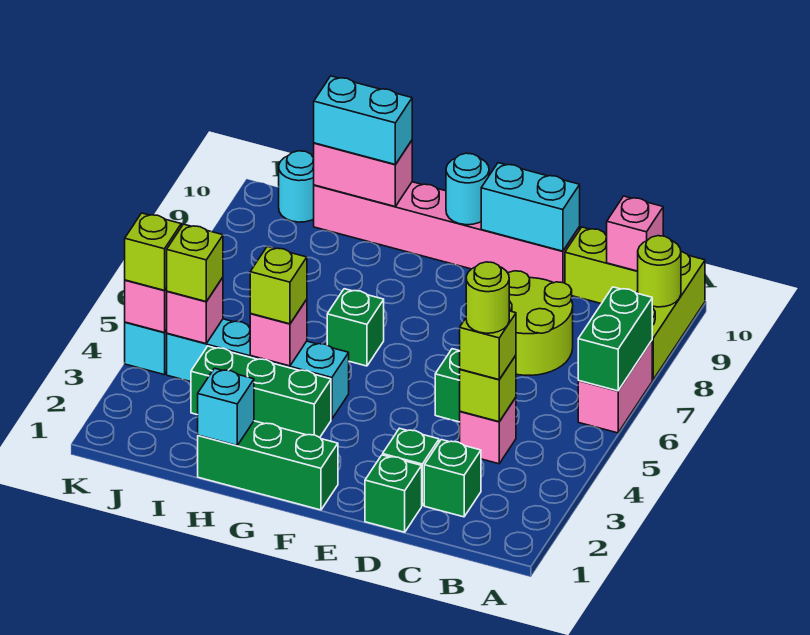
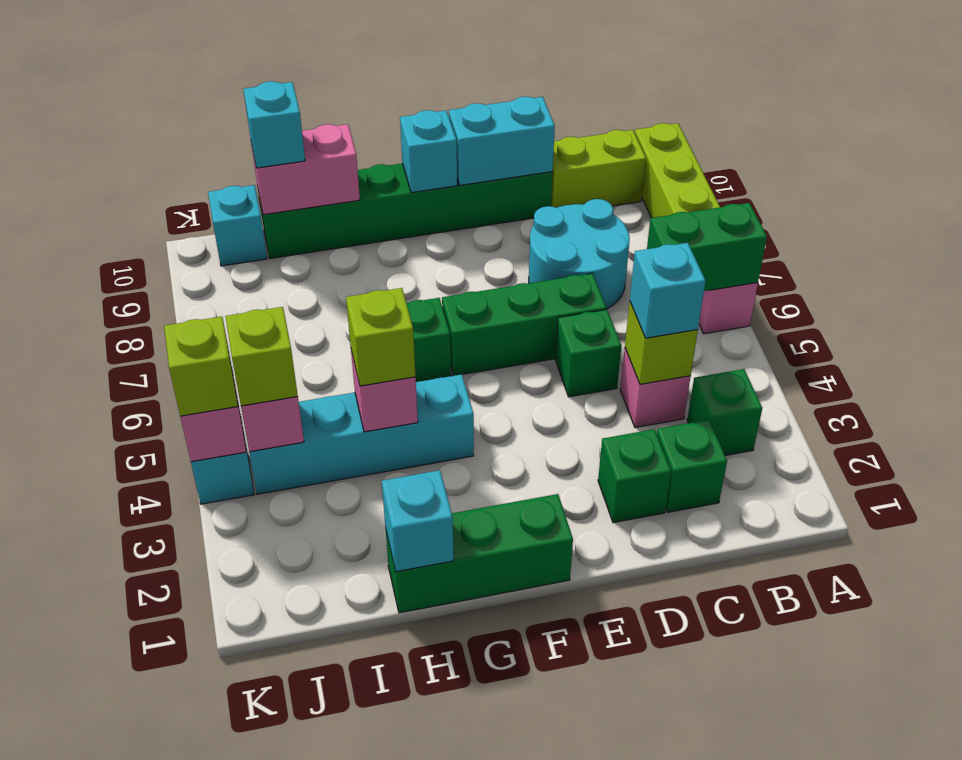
green brick A6:A7 level 2 -> green brick A6:B6 level 2
lime round brick A9 level 2 -> none
pink brick B10 level 2 -> none
lime brick C4 level 3 -> cyan brick C4 level 3
lime round brick C4 level 4 -> none
lime round brick C7:D8 level 1 -> cyan round brick C7:D8 level 1
green brick D1 level 1 -> green brick B3 level 1
pink brick D10:I10 level 1 -> green brick D10:I10 level 1
cyan round brick F10 level 2 -> cyan brick F10 level 2
green brick G3:I3 level 1 -> green brick D6:F6 level 1
cyan brick H10:I10 level 3 -> cyan brick I10 level 3
cyan round brick J10 level 1 -> cyan brick J10 level 1

